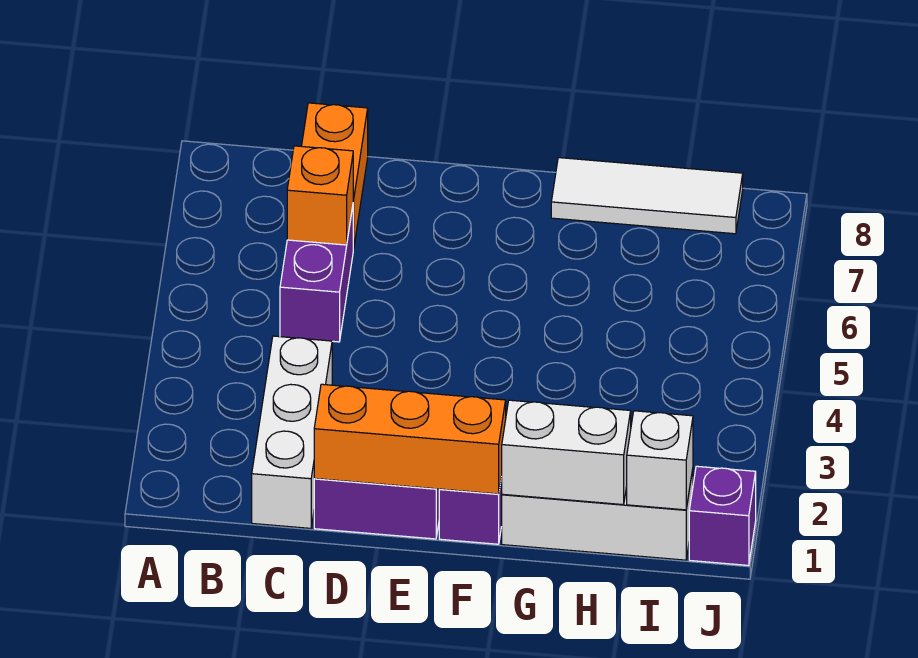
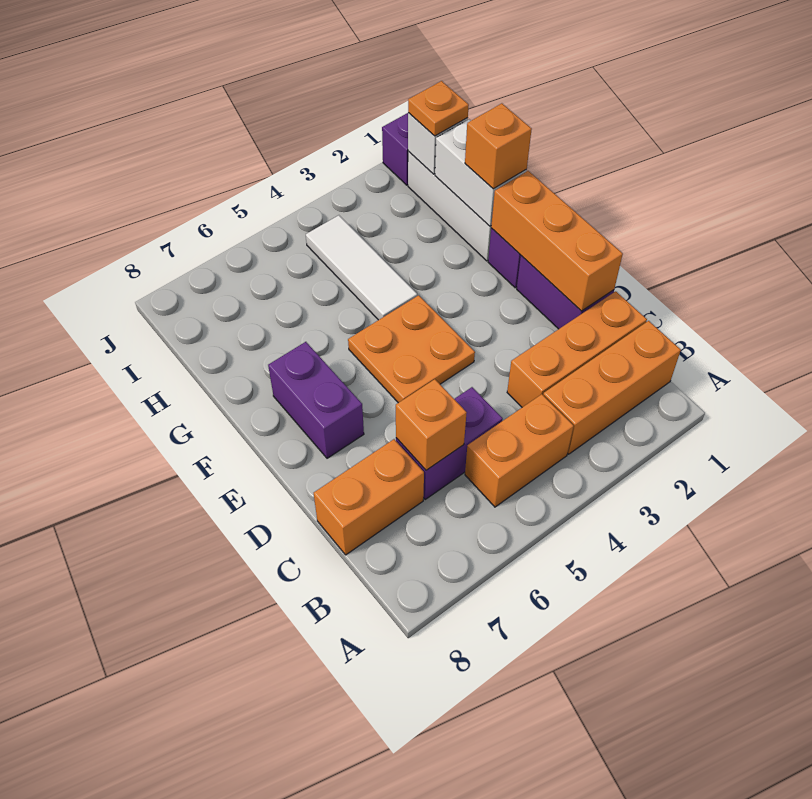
none -> orange brick B1:B3 level 1
none -> orange brick B4:B5 level 1
white brick C1:C3 level 1 -> orange brick C1:C3 level 1
none -> orange plate E4:F5 level 1
none -> purple brick E7:F7 level 1
none -> orange brick G1 level 3
white tile G8:I8 level 1 -> white tile G4:I4 level 1
none -> orange plate I1 level 3

